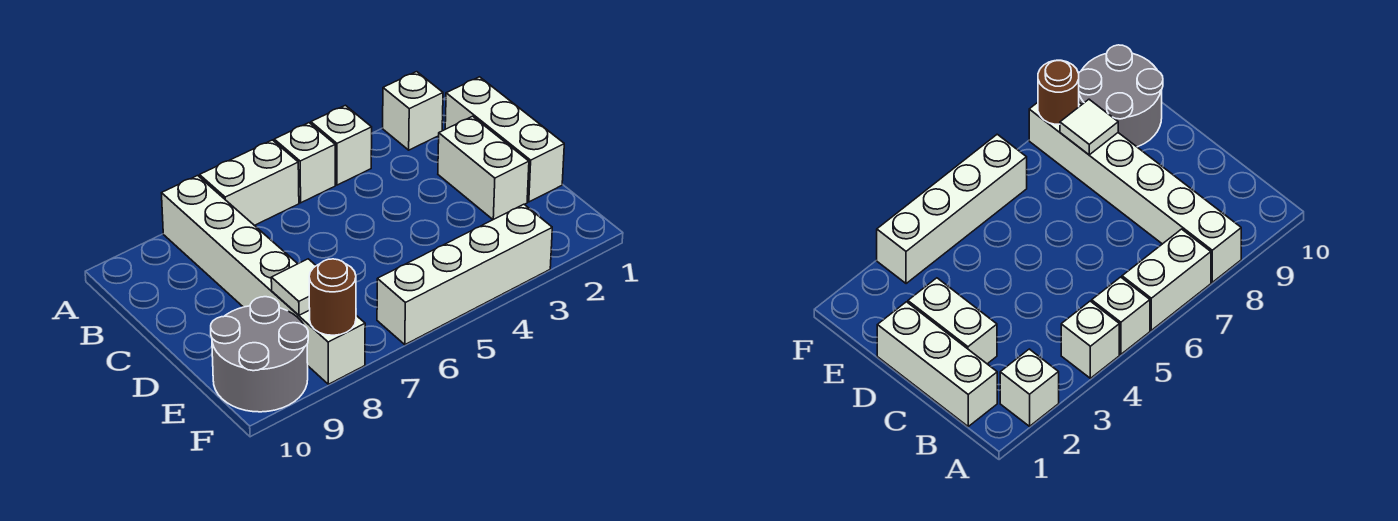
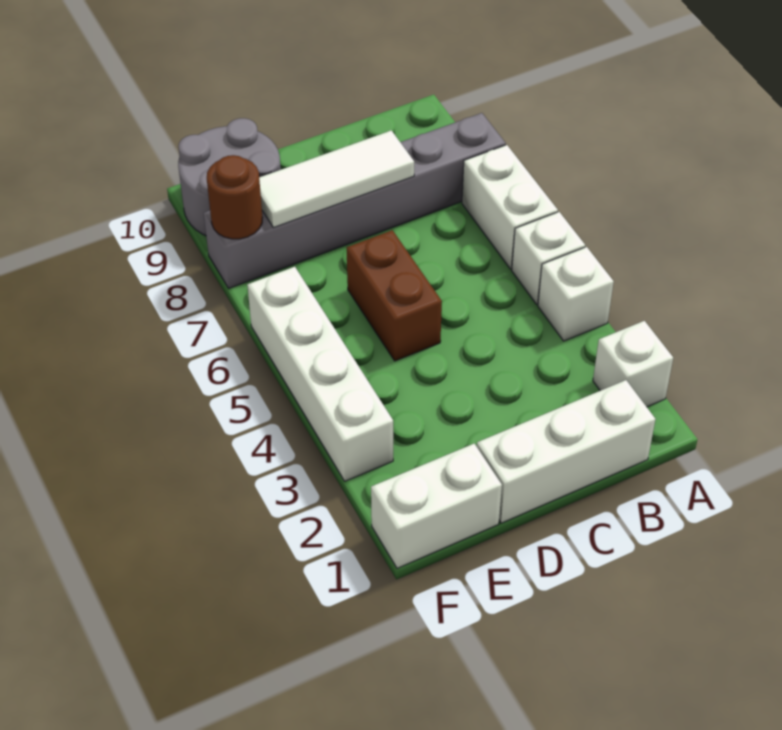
white brick A8:F8 level 1 -> grey brick A8:F8 level 1
white brick C2:D2 level 1 -> white brick E1:F1 level 1
none -> brown brick D5:D6 level 1
white tile E8 level 2 -> white tile C8:E8 level 2

